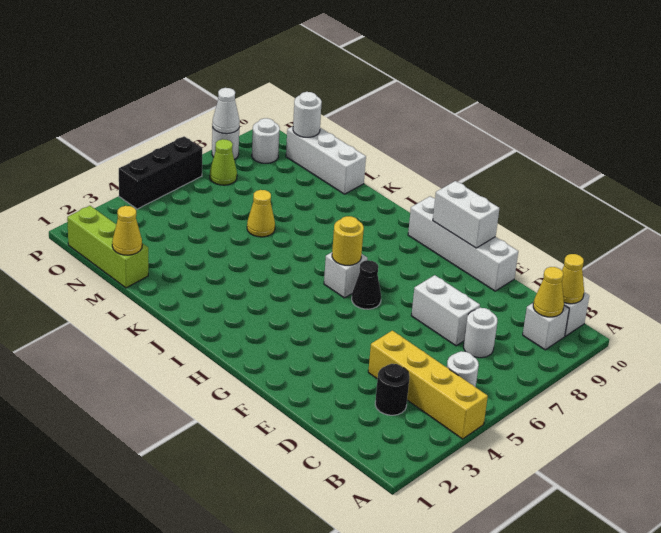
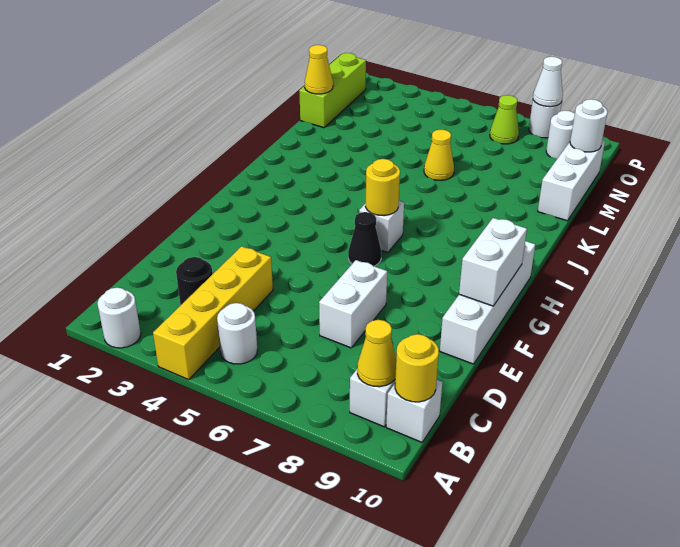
yellow cone B10 level 2 -> yellow round brick B10 level 2
white round brick C7 level 1 -> white round brick A2 level 1
black brick P4:P6 level 1 -> none

